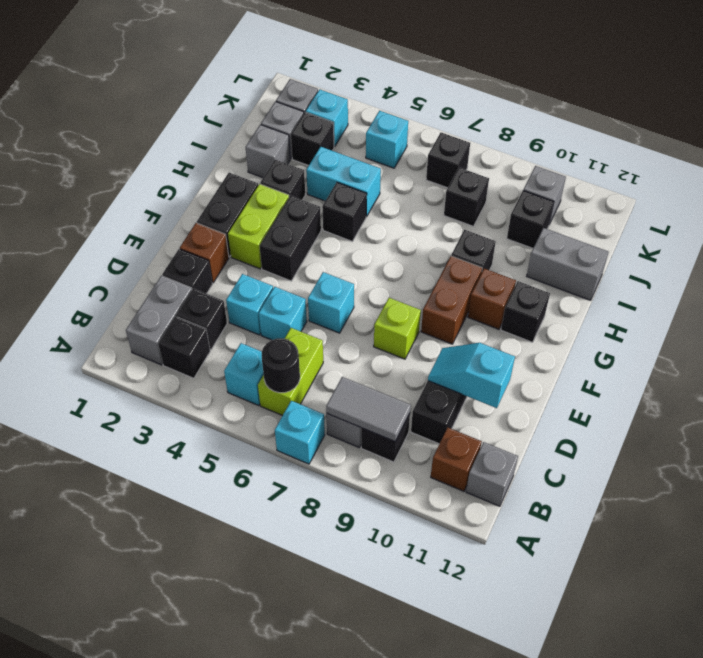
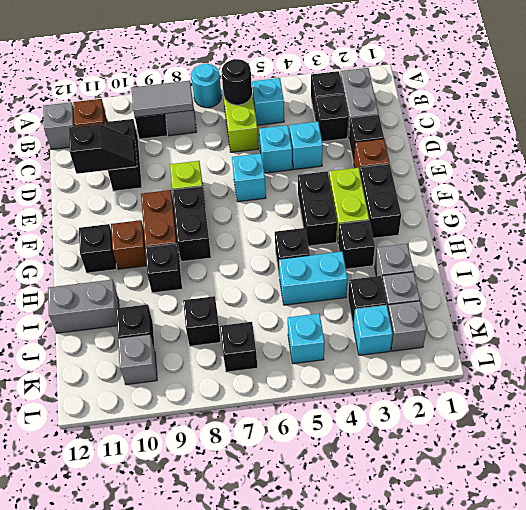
cyan brick A7 level 1 -> cyan round brick A7 level 1
cyan slope D10:D11 level 2 top 11 -> black slope D10:D11 level 2 top 11
none -> black brick F8:G8 level 1

